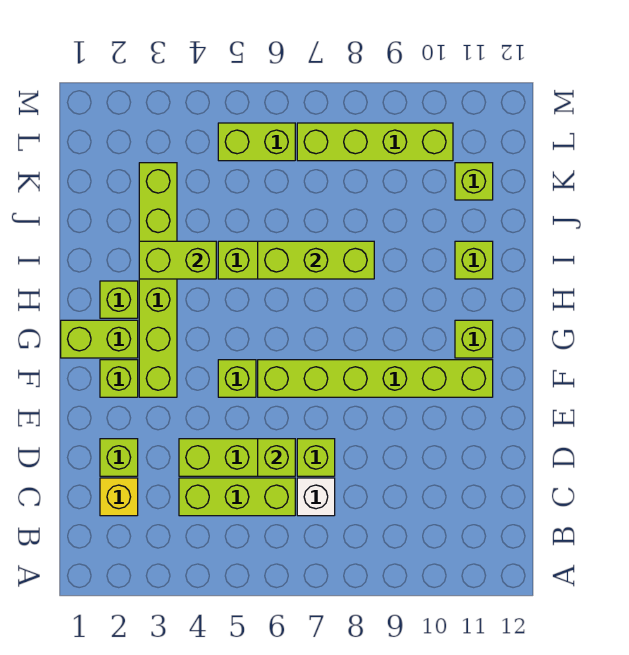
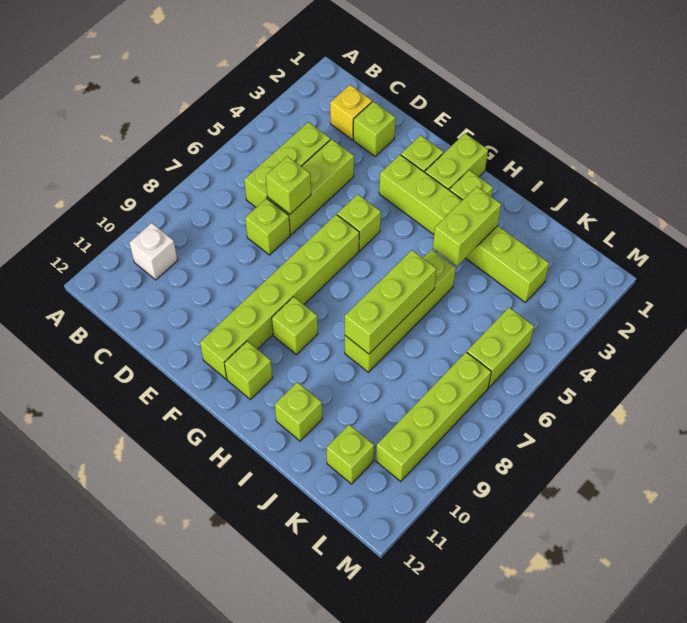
white brick C7 level 1 -> white brick B10 level 1
none -> lime brick G9 level 1

